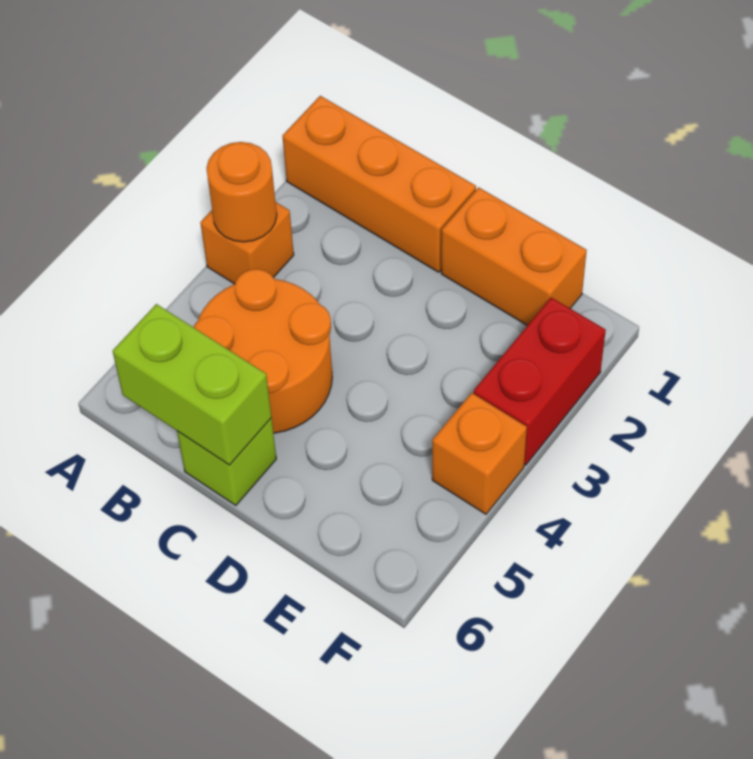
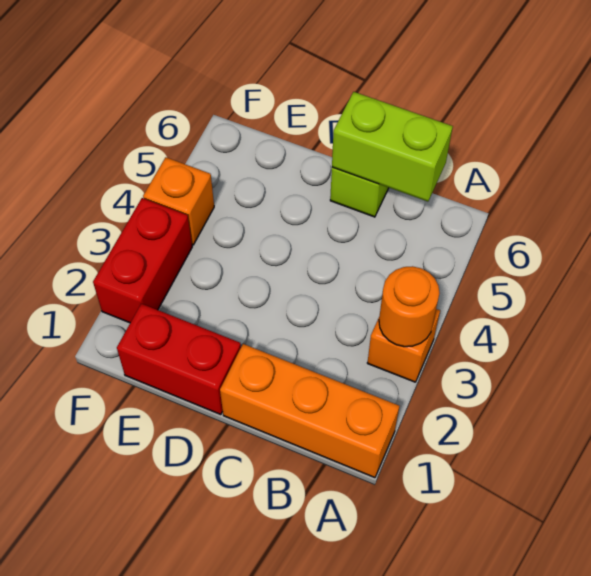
orange round brick B4:C5 level 1 -> none
orange brick D1:E1 level 1 -> red brick D1:E1 level 1

